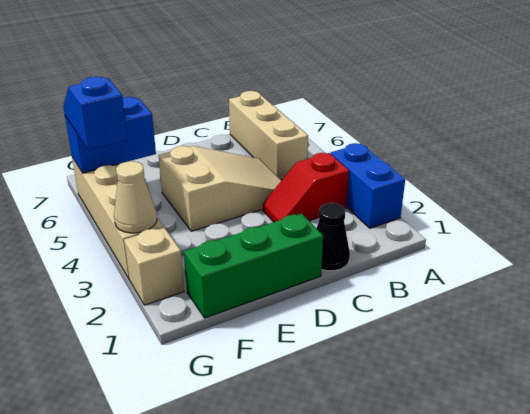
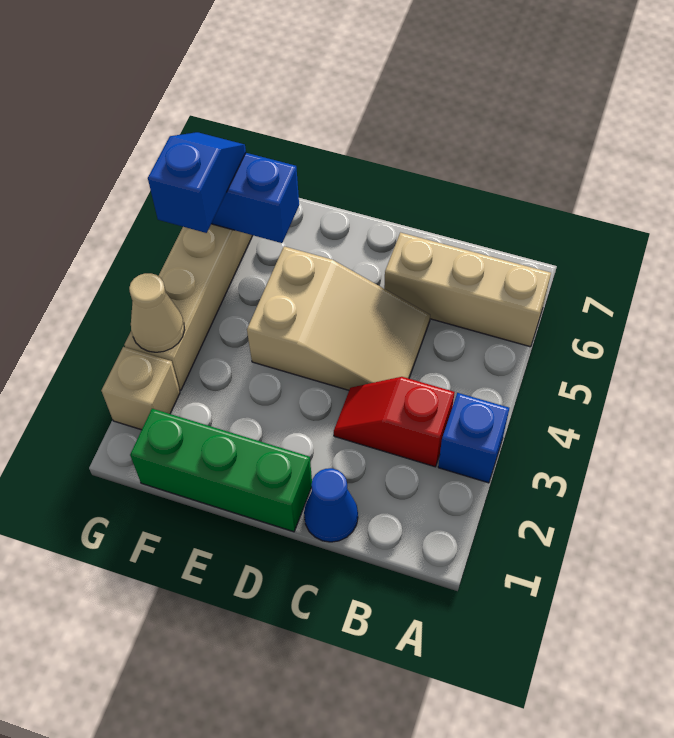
blue brick A2:A3 level 1 -> blue brick A3 level 1
tan brick B5:B7 level 1 -> tan brick A6:C6 level 1
black cone C1 level 1 -> blue cone C1 level 1

